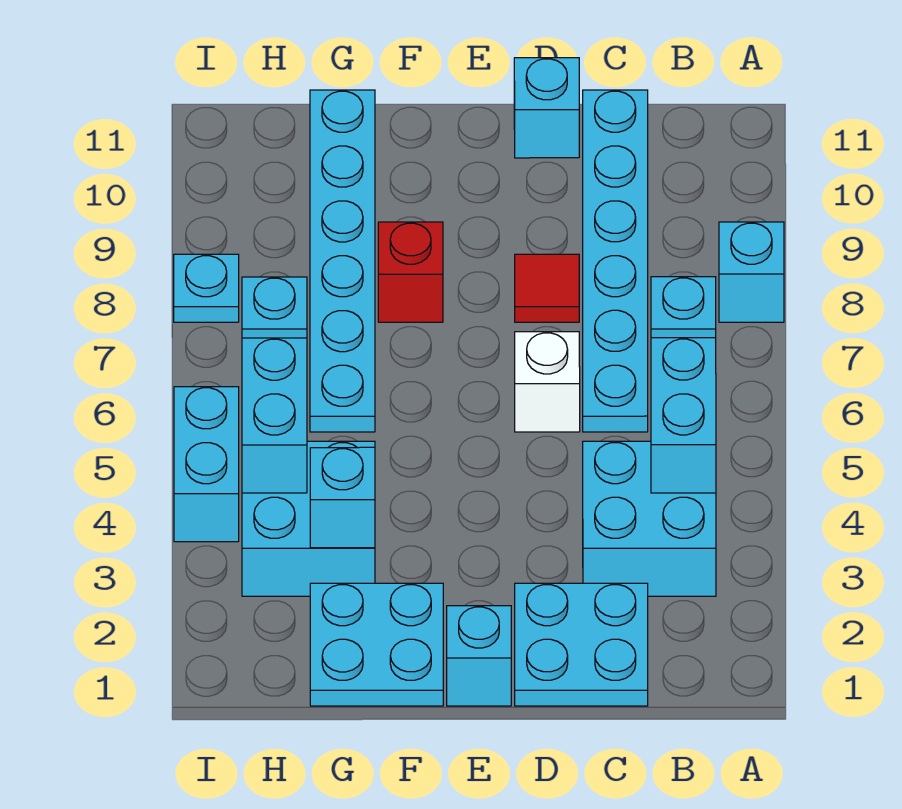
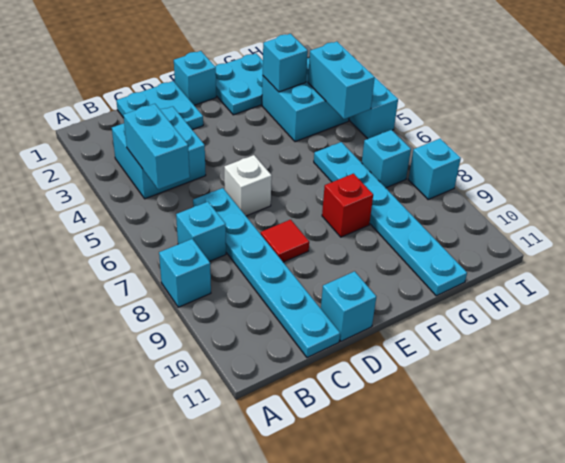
cyan plate I8 level 1 -> cyan brick I8 level 1

